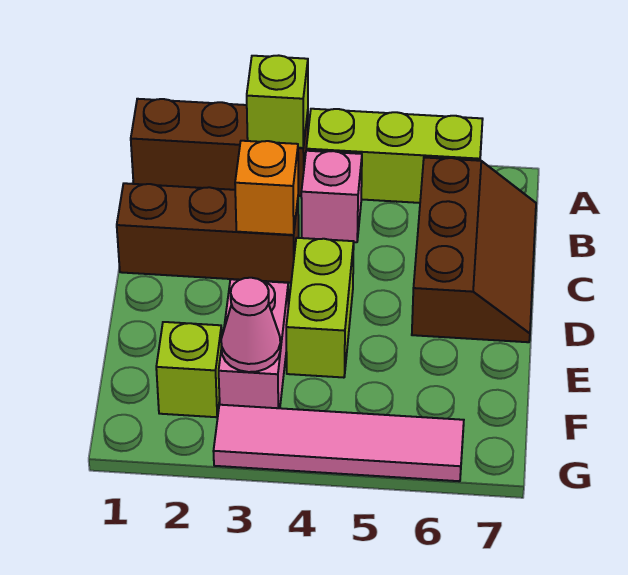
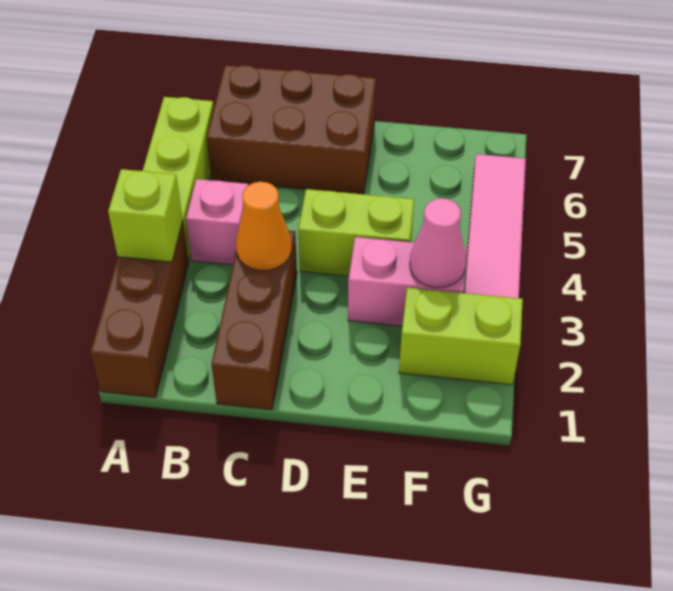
brown slope B6:D7 level 1 top 6 -> brown brick B6:D7 level 1
orange brick C3 level 2 -> orange cone C3 level 2
lime brick F2 level 1 -> lime brick F2:G2 level 1

